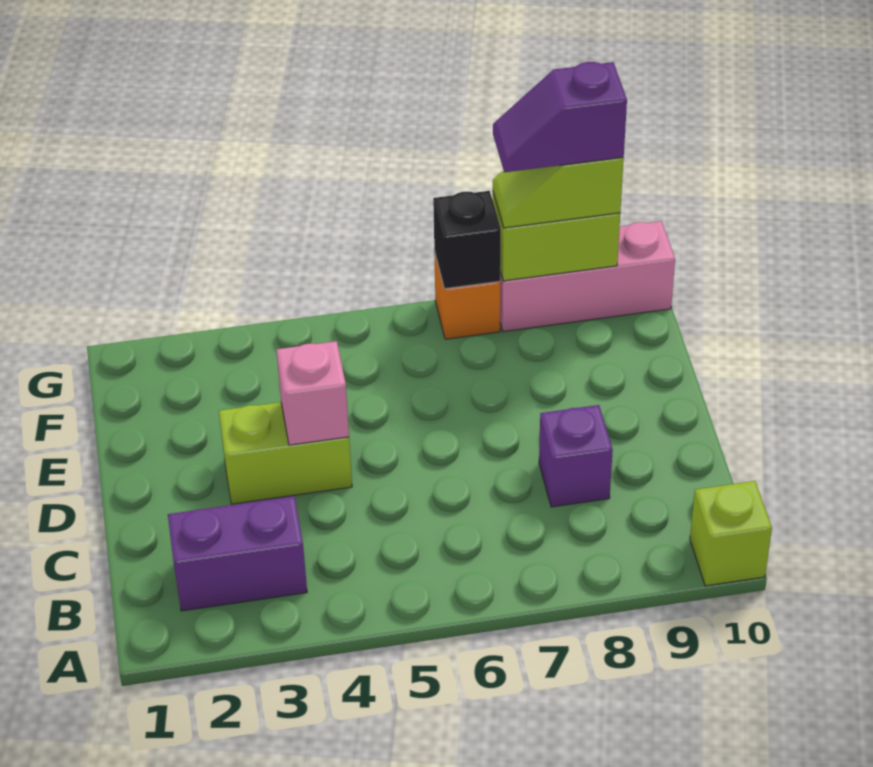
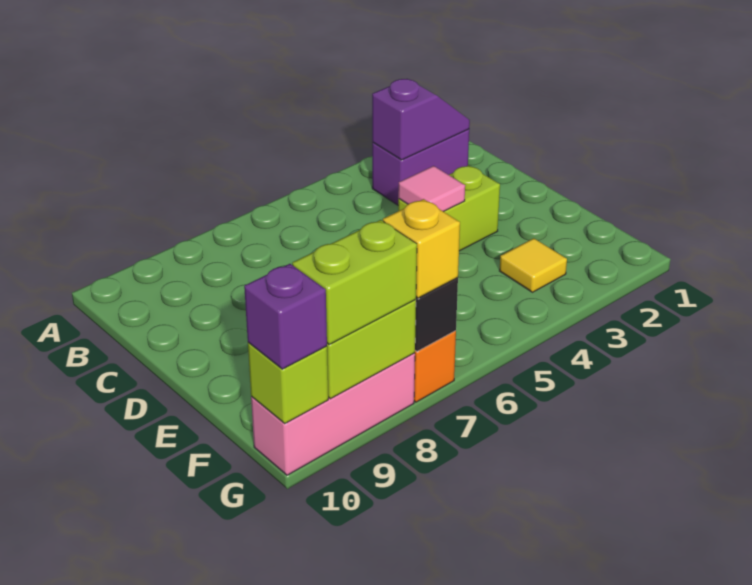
lime brick A10 level 1 -> lime brick G10 level 2
purple brick C8 level 1 -> purple brick G10 level 3
pink brick D4 level 2 -> pink tile D4 level 2
none -> yellow tile F3 level 1
none -> yellow brick G7 level 3
lime slope G8:G9 level 3 top 9 -> lime brick G8:G9 level 3
purple slope G8:G9 level 4 top 9 -> purple slope B2:B3 level 2 top 3

